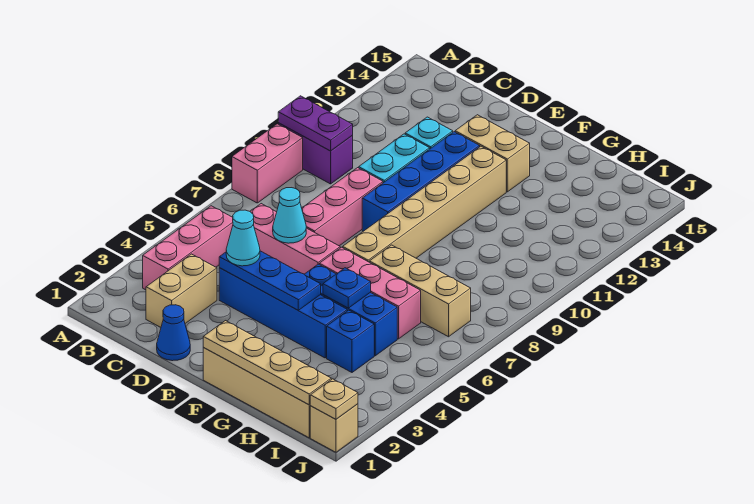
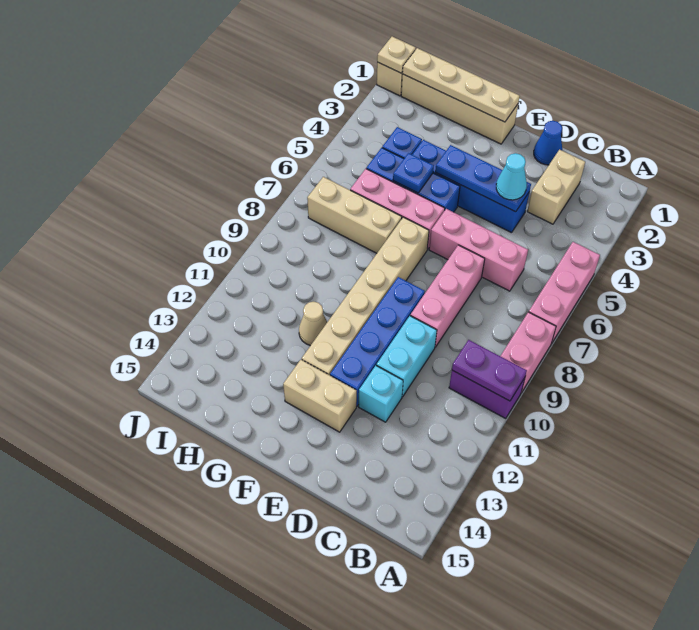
pink brick B3:B5 level 1 -> pink brick A5:A7 level 1
cyan cone D6 level 2 -> none
none -> tan cone G11 level 1

